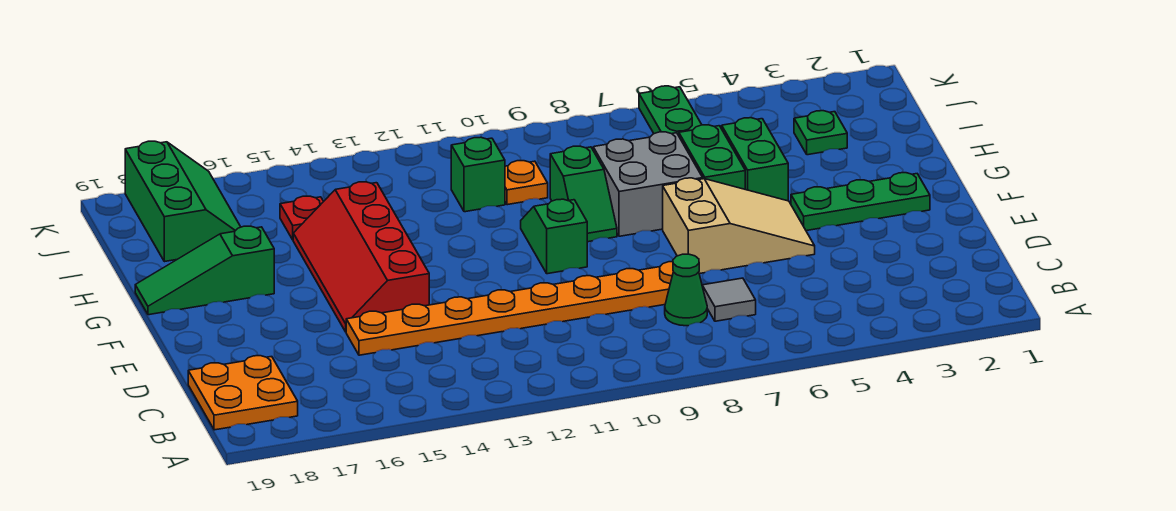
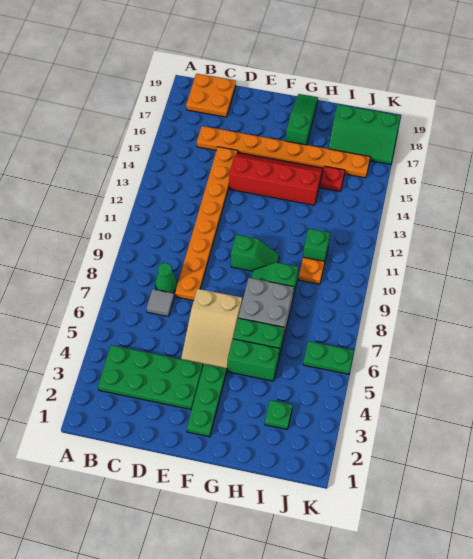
none -> green plate B3:E4 level 1
none -> orange plate C16:J16 level 1

